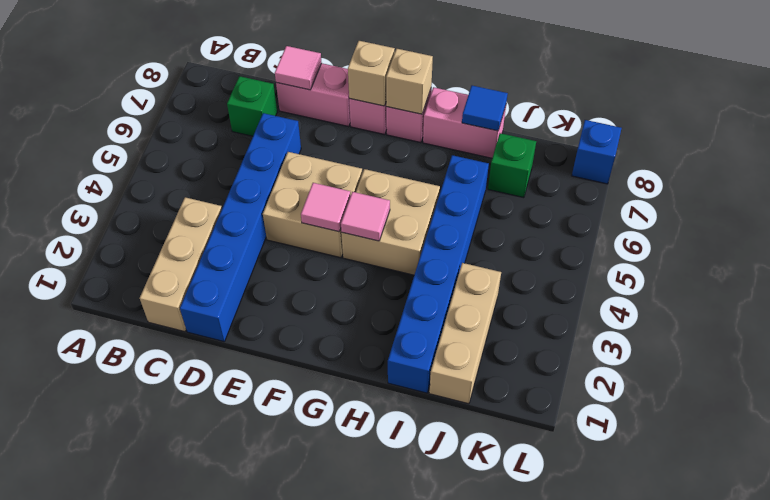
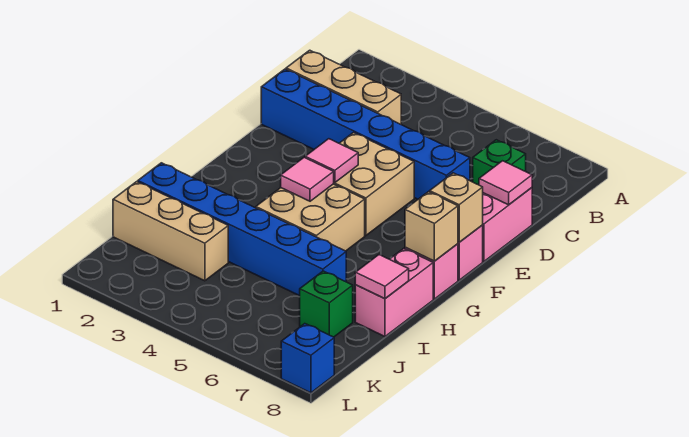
blue tile I8 level 2 -> pink tile I8 level 2

